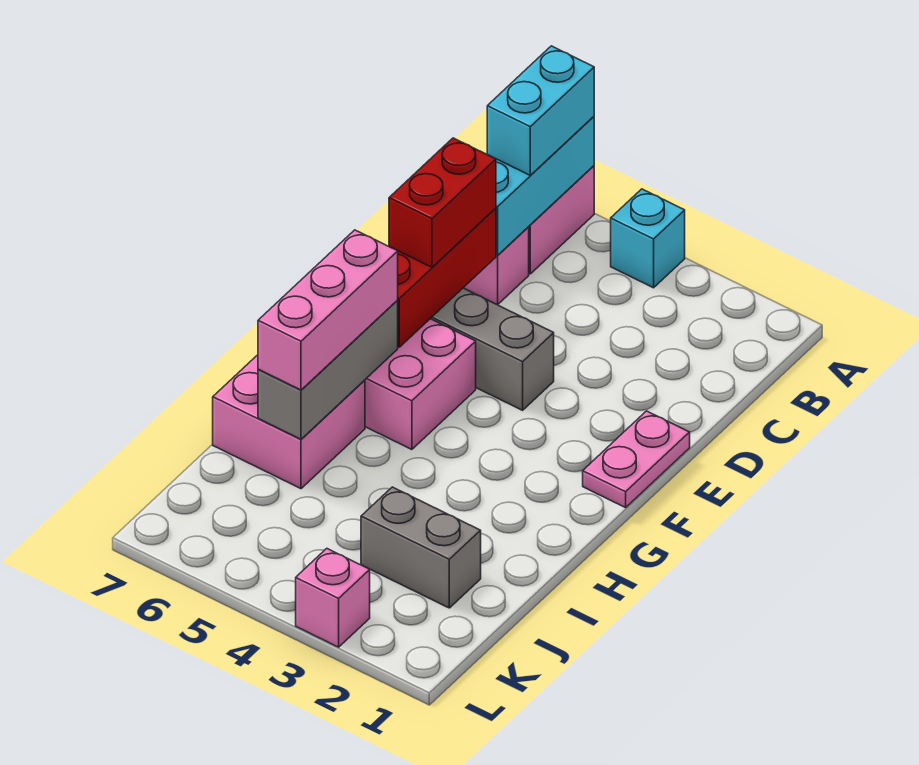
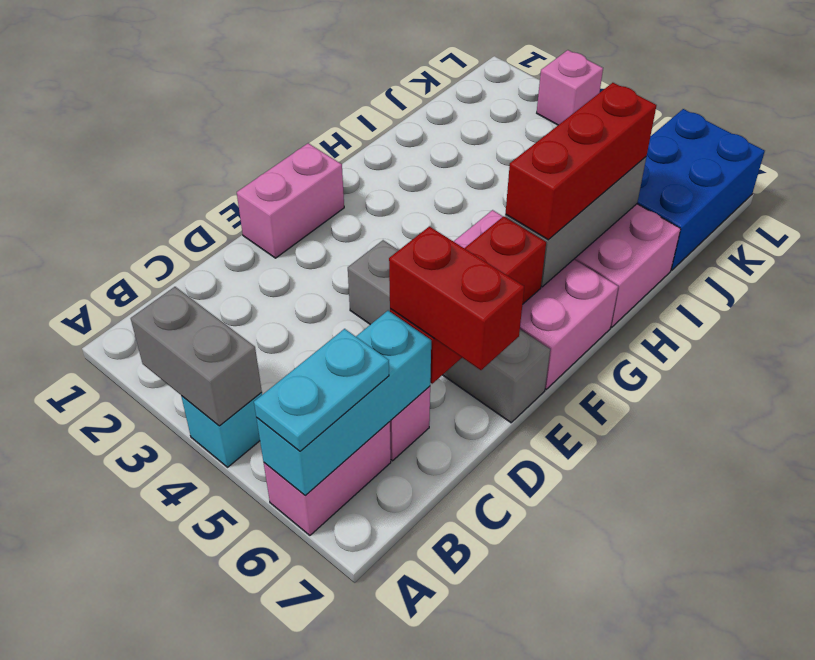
cyan brick A6:B6 level 3 -> cyan plate A6:B6 level 3
red brick D6:E6 level 3 -> red brick D6:D7 level 3
pink plate E1:F1 level 1 -> pink brick E1:F1 level 1
pink brick G6:I6 level 3 -> red brick G6:I6 level 3
grey brick J2:J3 level 1 -> grey brick A3:A4 level 2
none -> blue brick J6:L7 level 1

